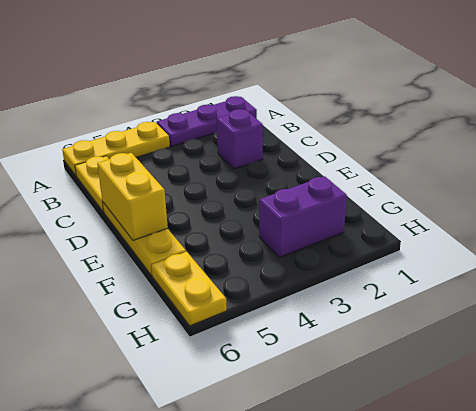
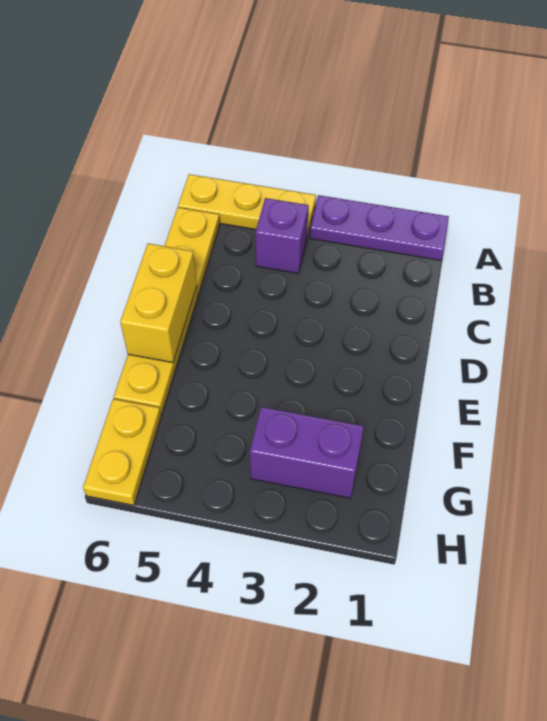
purple brick C2 level 1 -> purple brick B4 level 1

